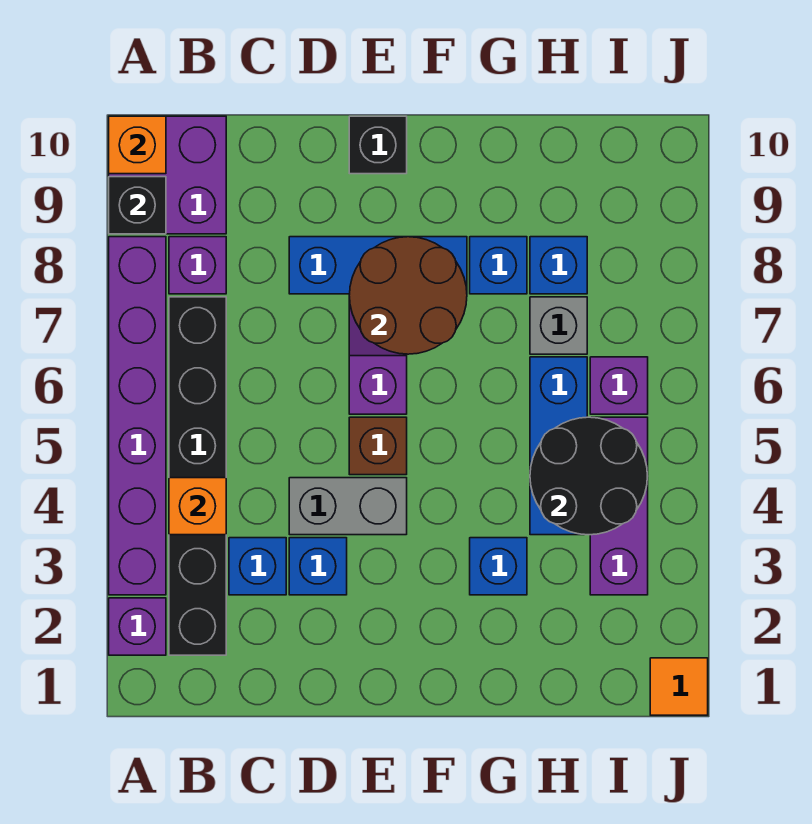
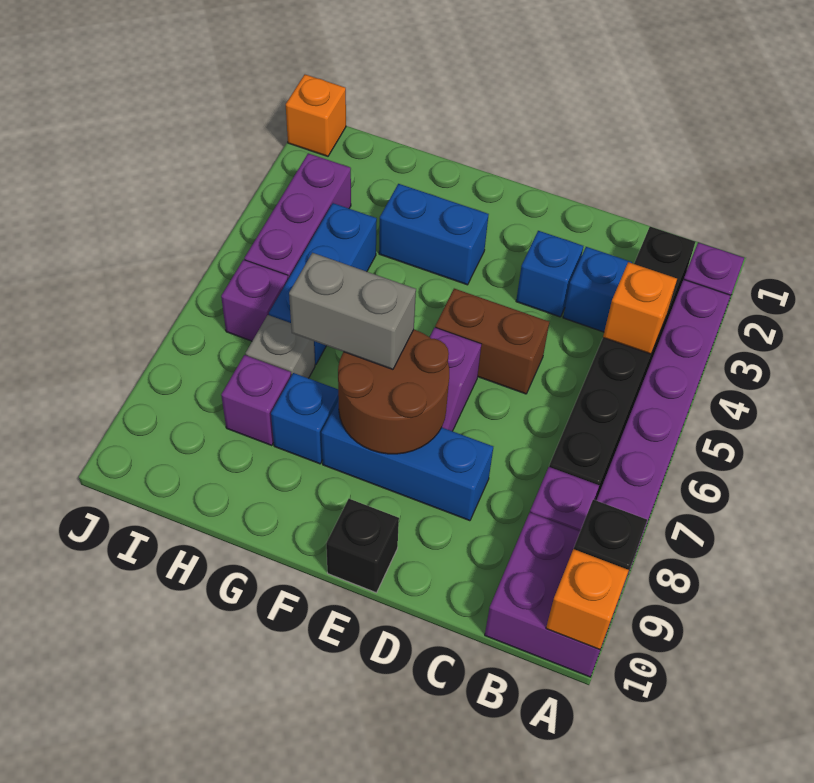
grey brick D4:E4 level 1 -> grey brick F7:G7 level 3
brown brick E5 level 1 -> brown brick D5:E5 level 1
blue brick G3 level 1 -> blue brick F3:G3 level 1
black round brick H4:I5 level 2 -> none
blue brick H8 level 1 -> purple brick H8 level 1
orange tile J1 level 1 -> orange brick J1 level 1

